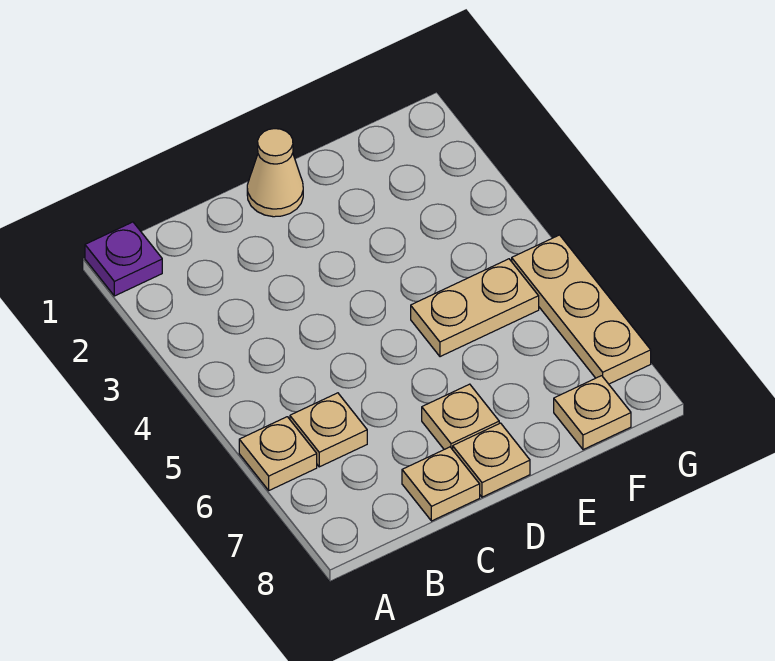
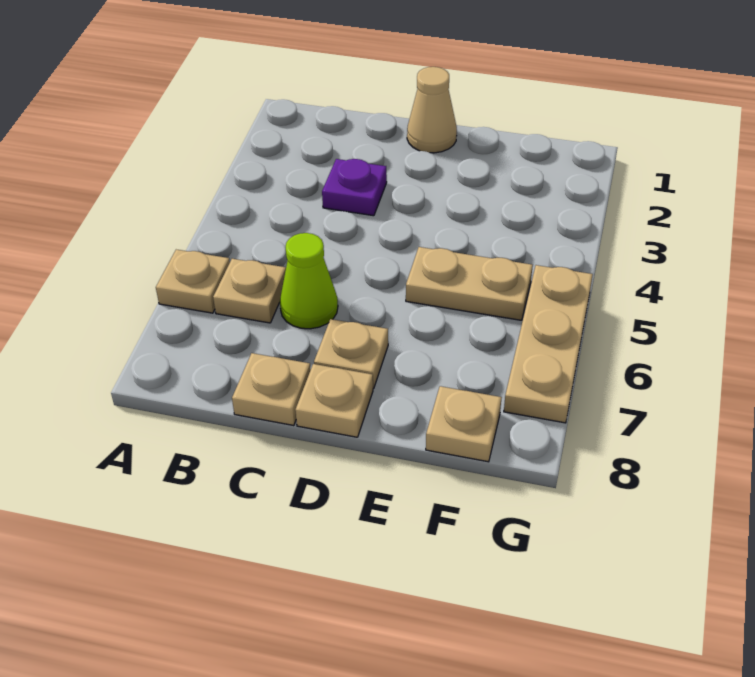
purple plate A1 level 1 -> purple plate C3 level 1
none -> lime cone C6 level 1

